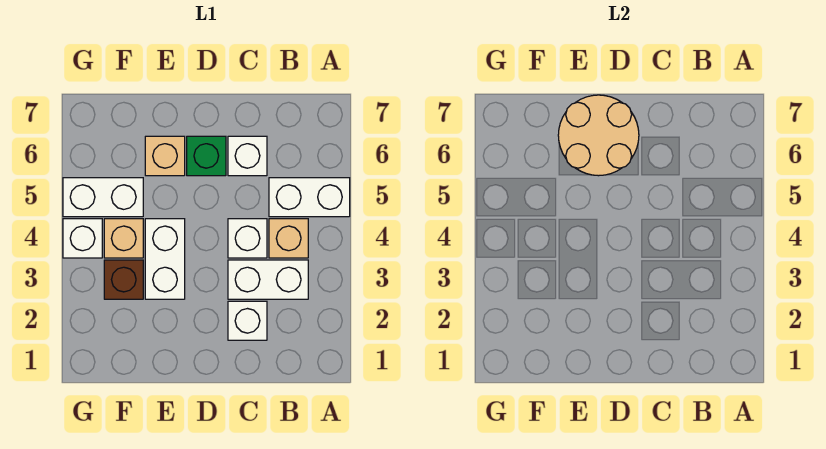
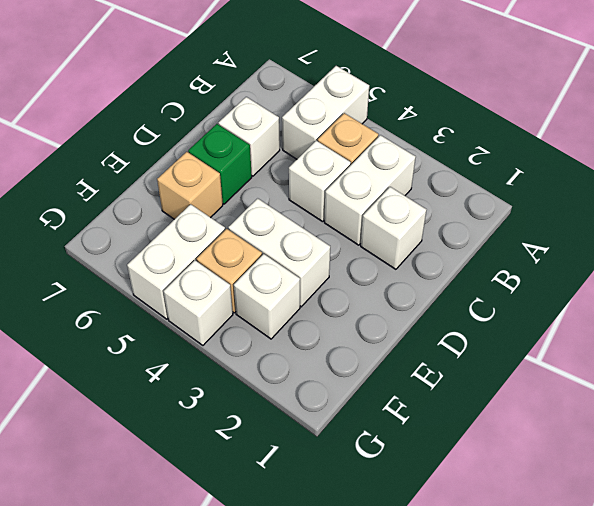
tan round brick D6:E7 level 2 -> none
brown brick F3 level 1 -> white brick F3 level 1

